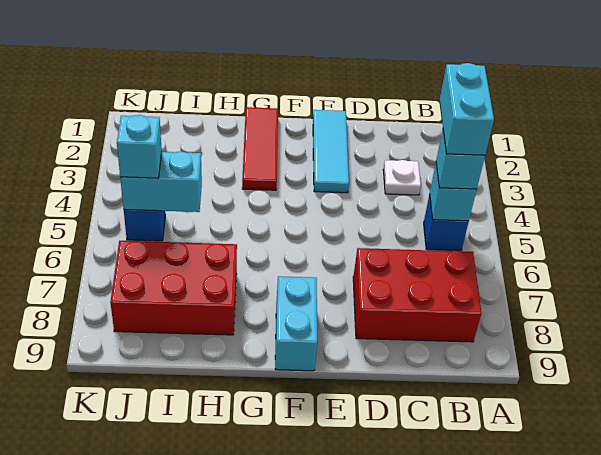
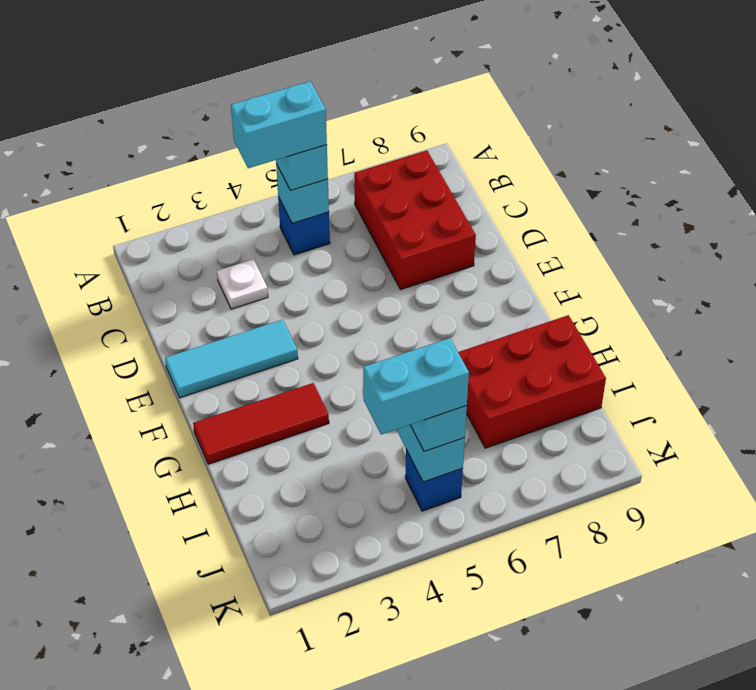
cyan brick F8:F9 level 1 -> cyan brick J4:J5 level 4
red brick H7:J8 level 1 -> red brick H7:I9 level 1

